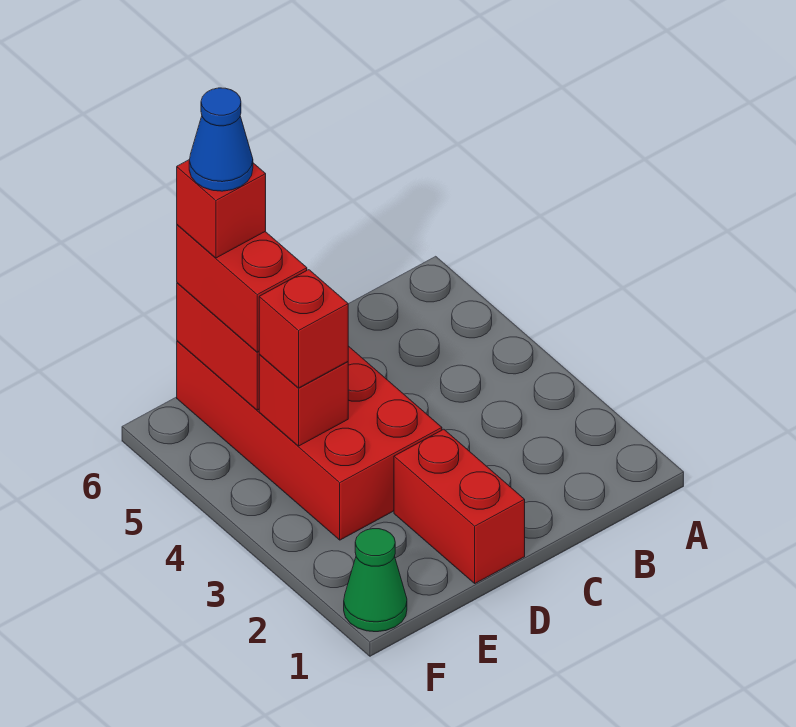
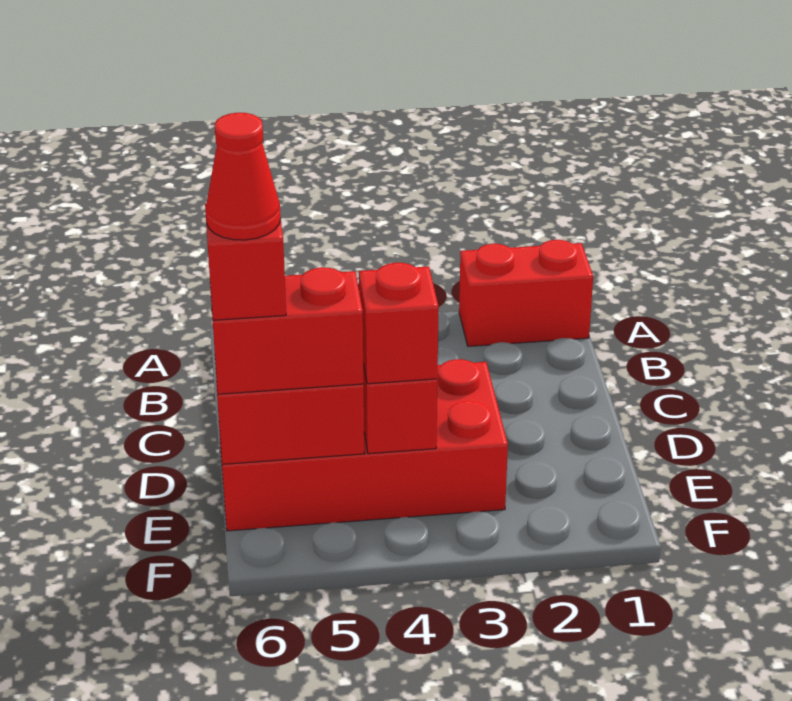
red brick D1:D2 level 1 -> red brick A1:A2 level 1
blue cone E6 level 5 -> red cone E6 level 5
green cone F1 level 1 -> none

